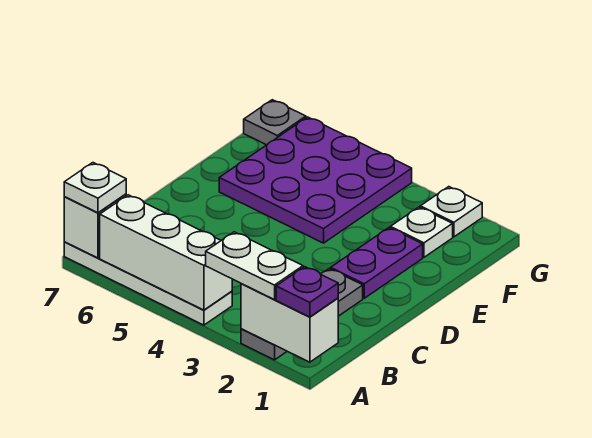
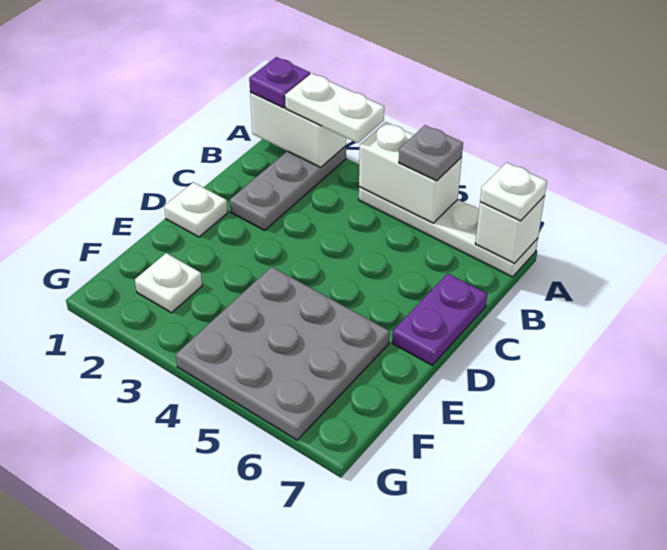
white brick A4:A6 level 2 -> white brick A4:A5 level 2
purple plate D2:E2 level 1 -> purple plate C7:D7 level 1
purple plate E4:G6 level 1 -> grey plate E4:G6 level 1
white plate G2 level 1 -> white plate D1 level 1
grey plate G7 level 1 -> grey plate A5 level 3

